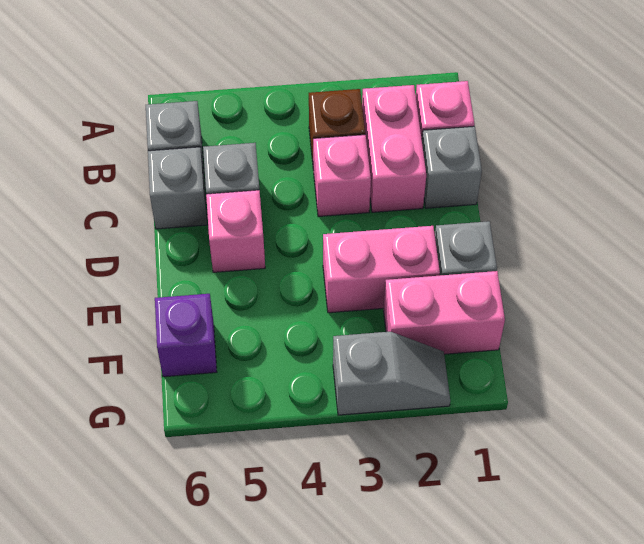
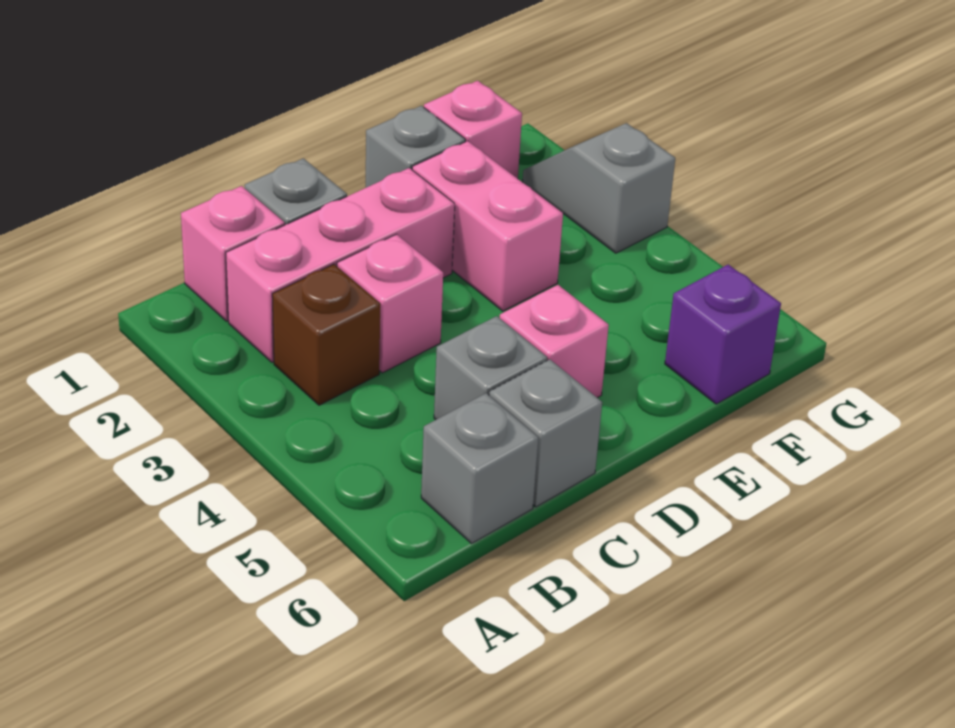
pink brick B2:C2 level 1 -> pink brick B2:D2 level 1
pink brick F1:F2 level 1 -> pink brick F1 level 1

